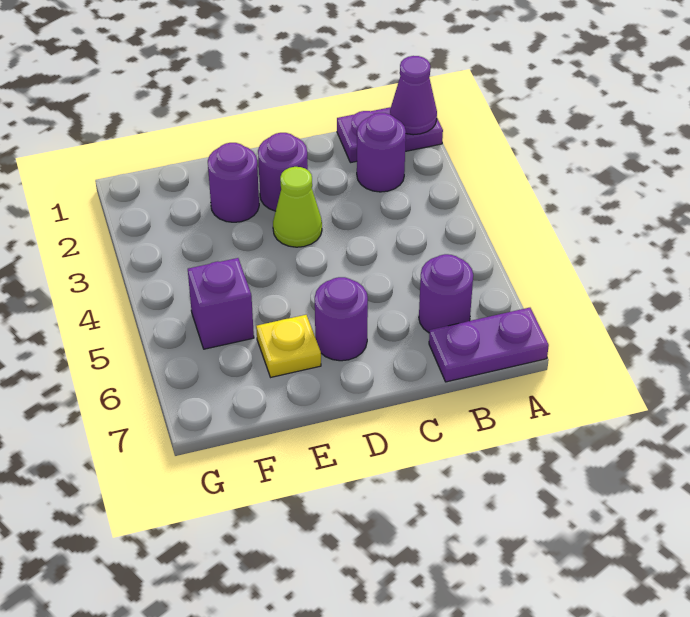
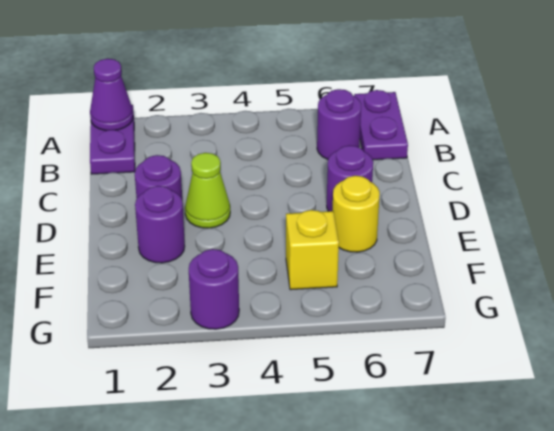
purple round brick B2 level 1 -> purple round brick G3 level 1
yellow plate E6 level 1 -> yellow round brick E6 level 1
purple brick F5 level 1 -> yellow brick F5 level 1

